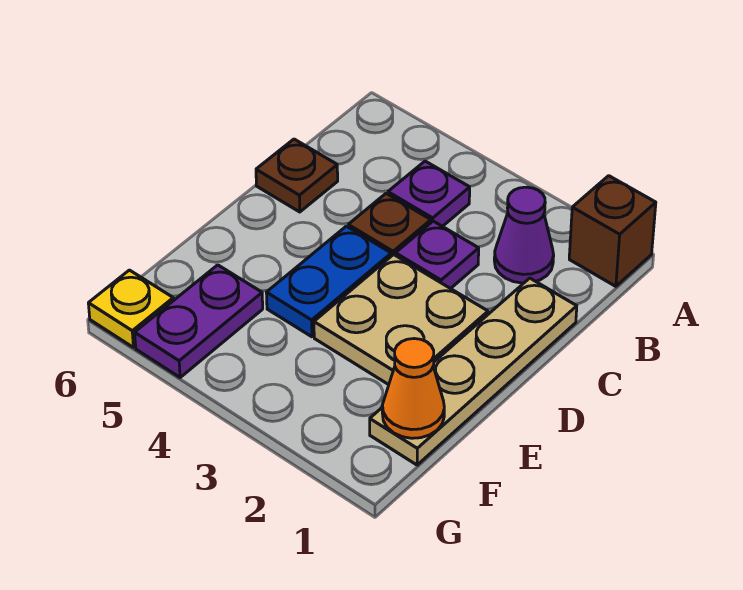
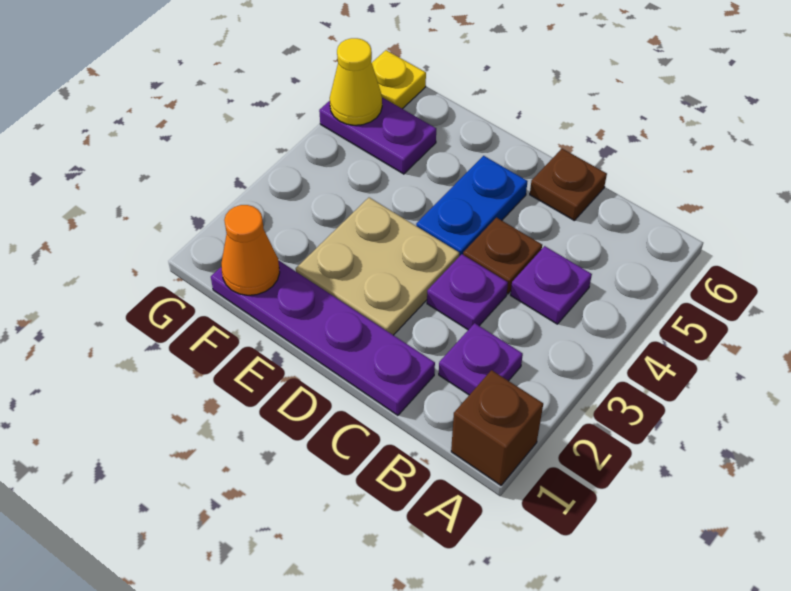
purple cone B2 level 1 -> purple plate B2 level 1
tan plate C1:F1 level 1 -> purple plate C1:F1 level 1
blue plate D4:E4 level 1 -> blue plate D4:D5 level 1
none -> yellow cone G5 level 2

